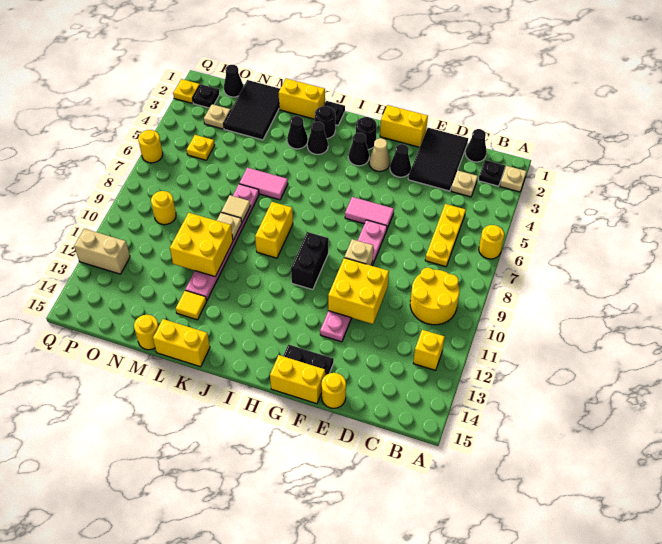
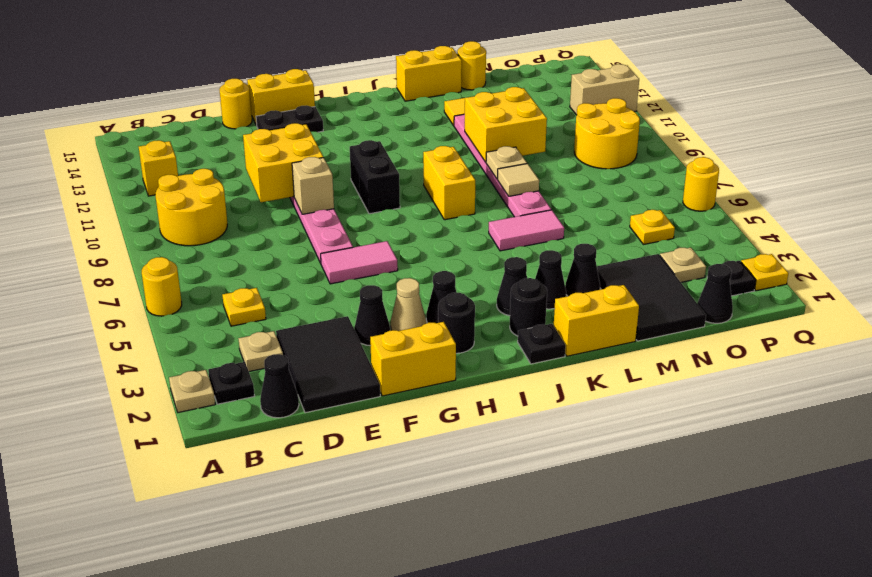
yellow plate C5:C7 level 1 -> yellow plate C5 level 1
none -> black cone L3 level 1
yellow round brick O9 level 1 -> yellow round brick O9:P10 level 1

